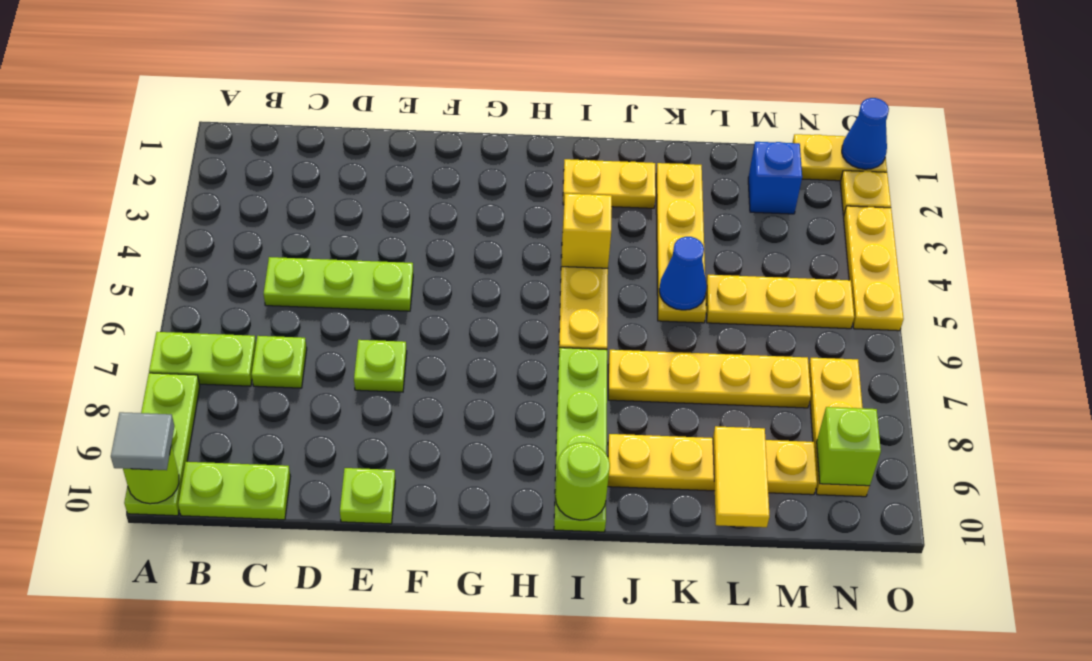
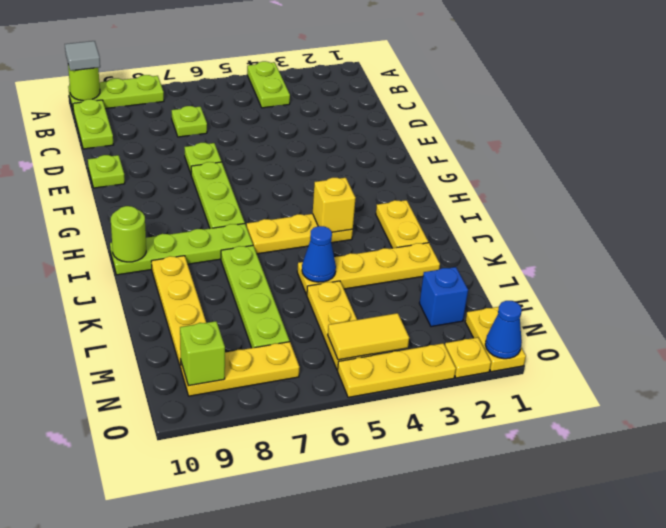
lime plate A7:B7 level 1 -> lime plate A4:B4 level 1
lime plate C5:E5 level 1 -> lime plate F7:H7 level 1
yellow plate J7:M7 level 1 -> lime plate J7:M7 level 1
yellow tile L9:L10 level 2 -> yellow tile N4:N5 level 2

